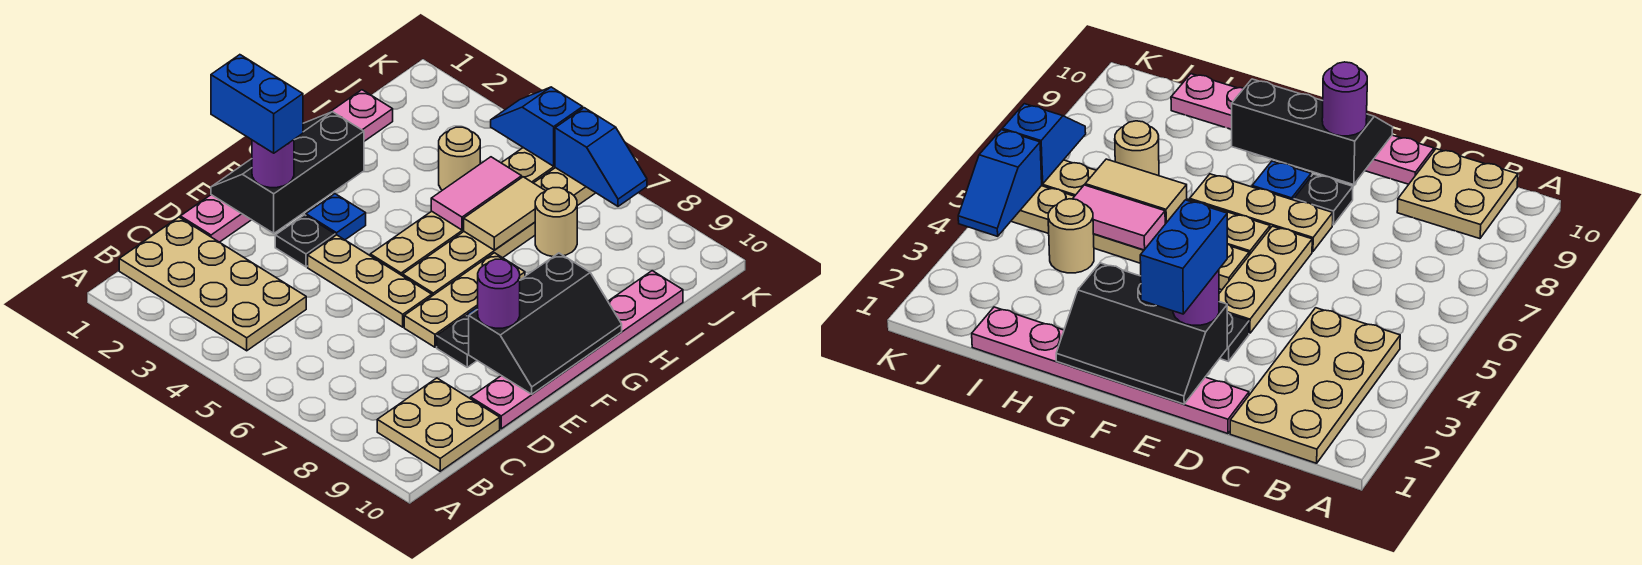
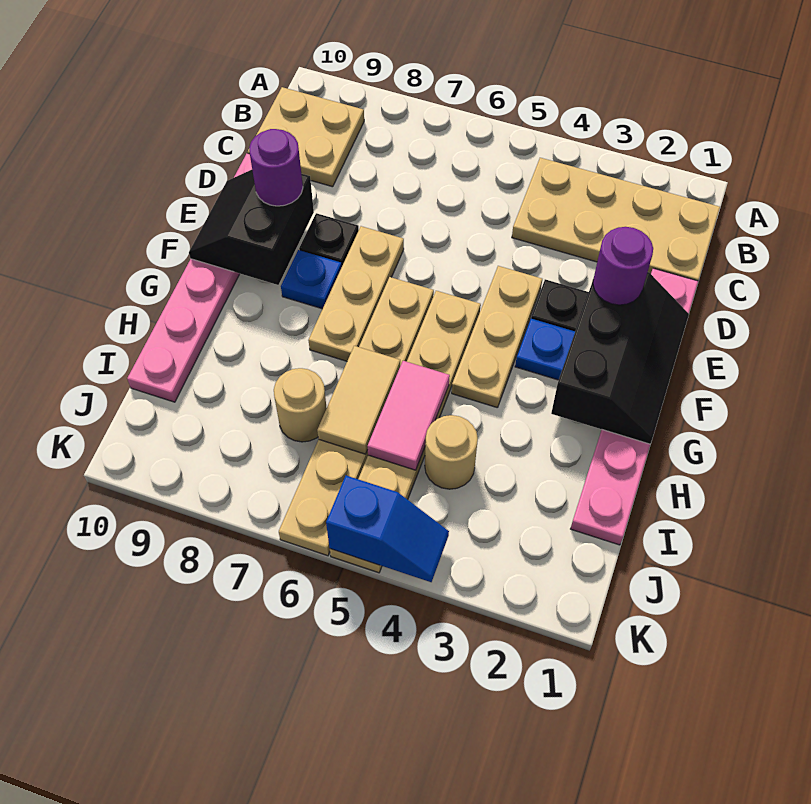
blue brick E1:E2 level 4 -> none
tan plate E4:E6 level 1 -> tan plate E4:G4 level 1
black slope E9:G10 level 2 top 9 -> black slope E9:F10 level 2 top 9
blue slope K6:K7 level 2 top 6 -> none

